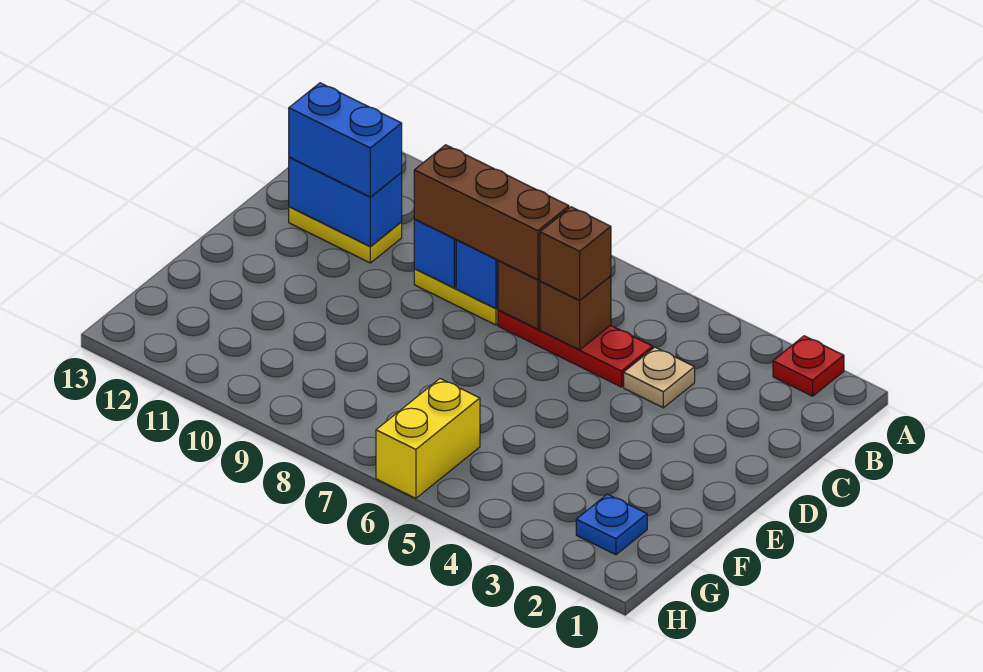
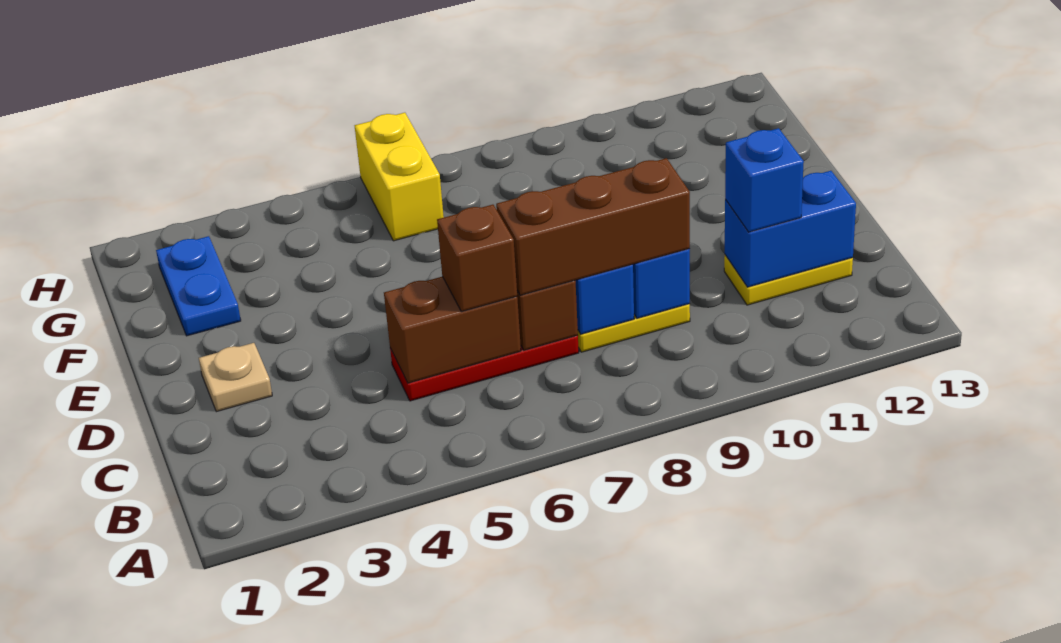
red plate A2 level 1 -> none
tan plate C4 level 1 -> tan plate D2 level 1
brown brick C6 level 2 -> brown brick C5:C6 level 2
blue brick C11:C12 level 3 -> blue brick C11 level 3
blue plate G2 level 1 -> blue plate F2:G2 level 1

